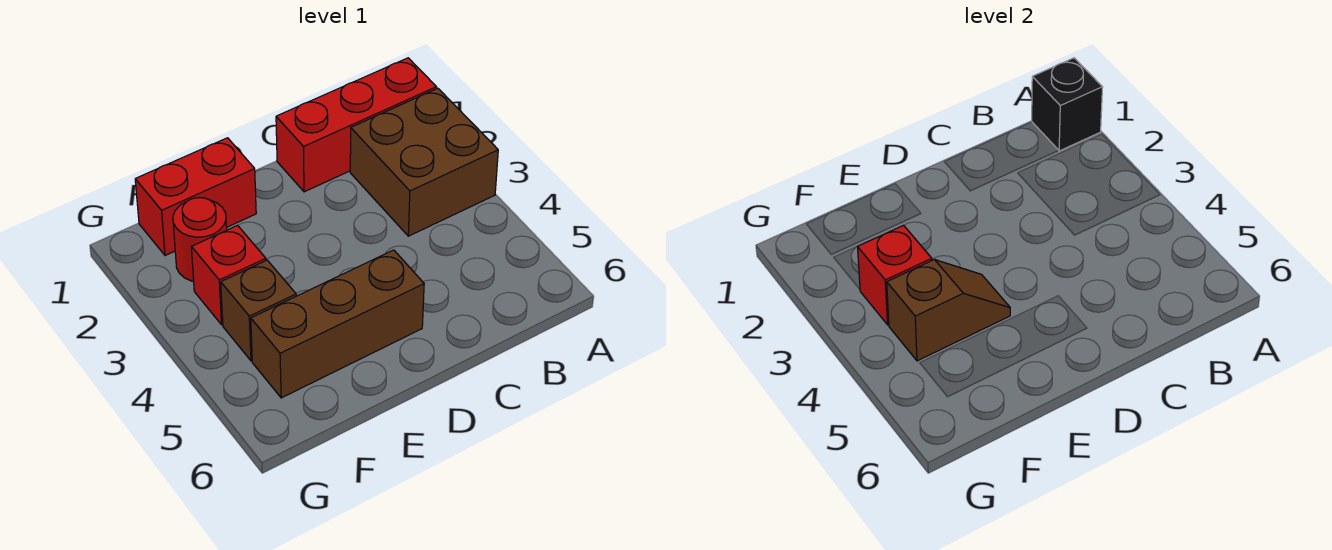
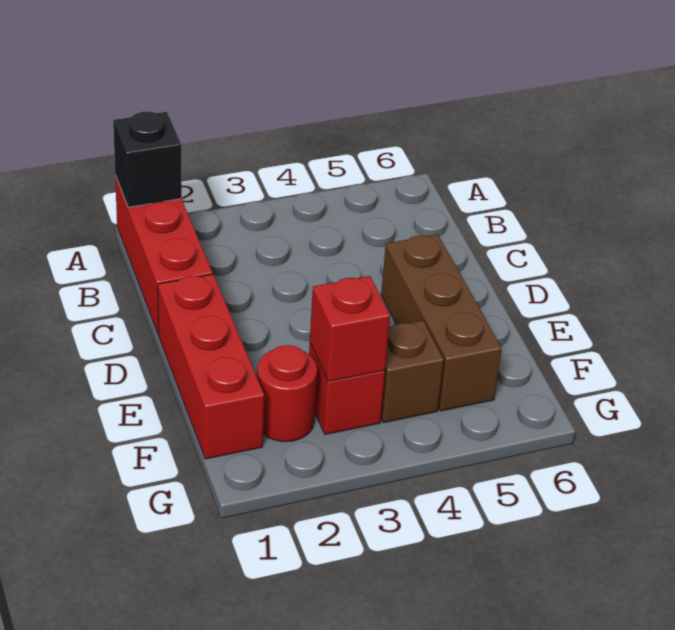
brown brick A2:B3 level 1 -> none
red brick E1:F1 level 1 -> red brick D1:F1 level 1
brown slope E4:F4 level 2 top F -> none

